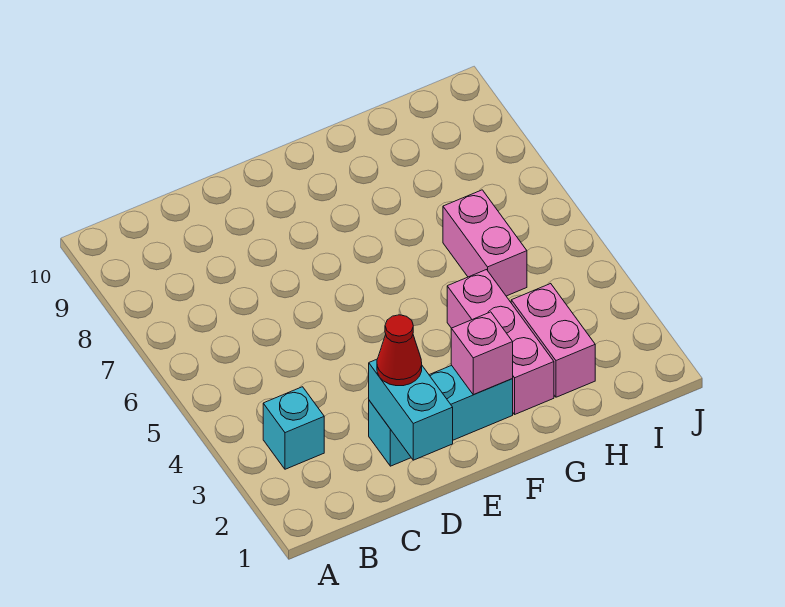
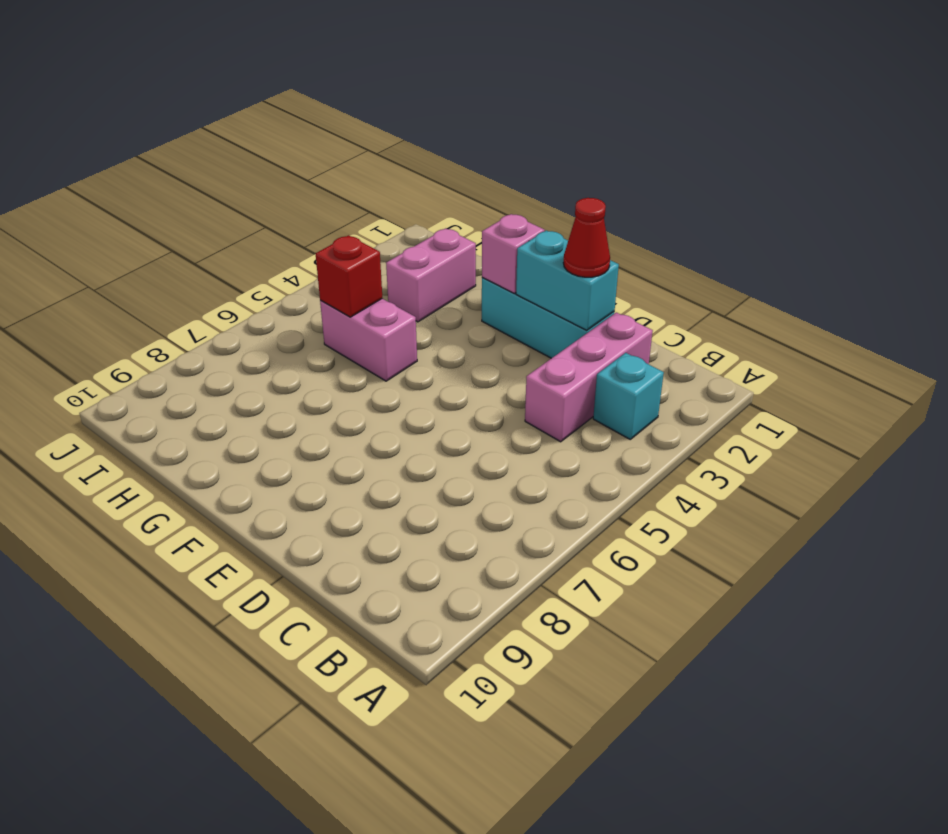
cyan brick D1:D2 level 2 -> cyan brick D2:E2 level 2
pink brick G2:G4 level 1 -> pink brick C2:C4 level 1
pink brick H5:H6 level 1 -> pink brick G5:H5 level 1
none -> red brick H5 level 2

